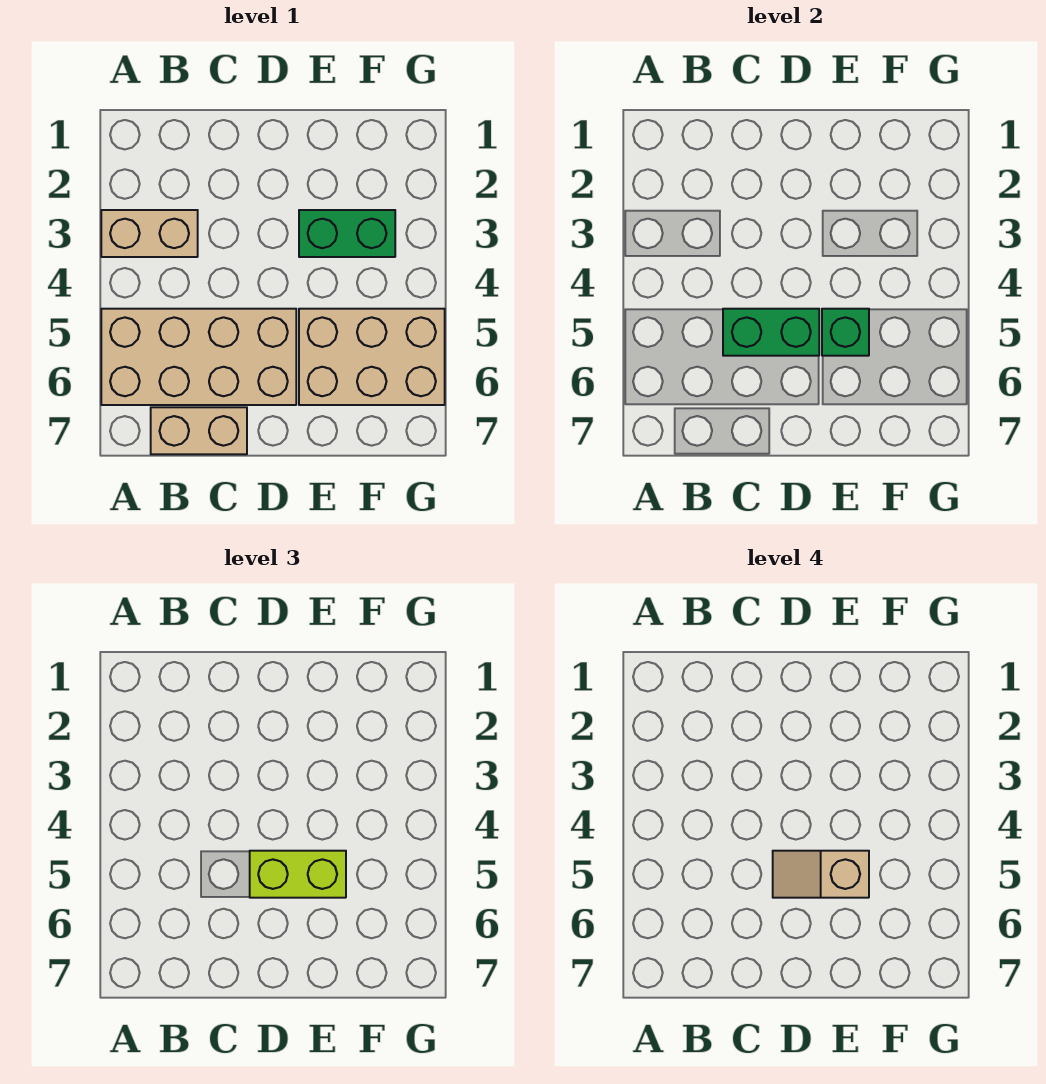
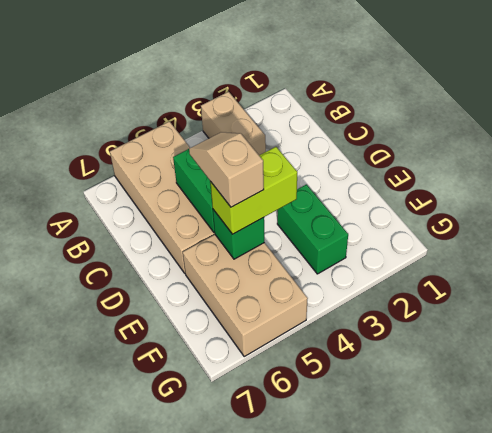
tan brick B7:C7 level 1 -> none
lime brick D5:E5 level 3 -> lime brick E4:E5 level 3

